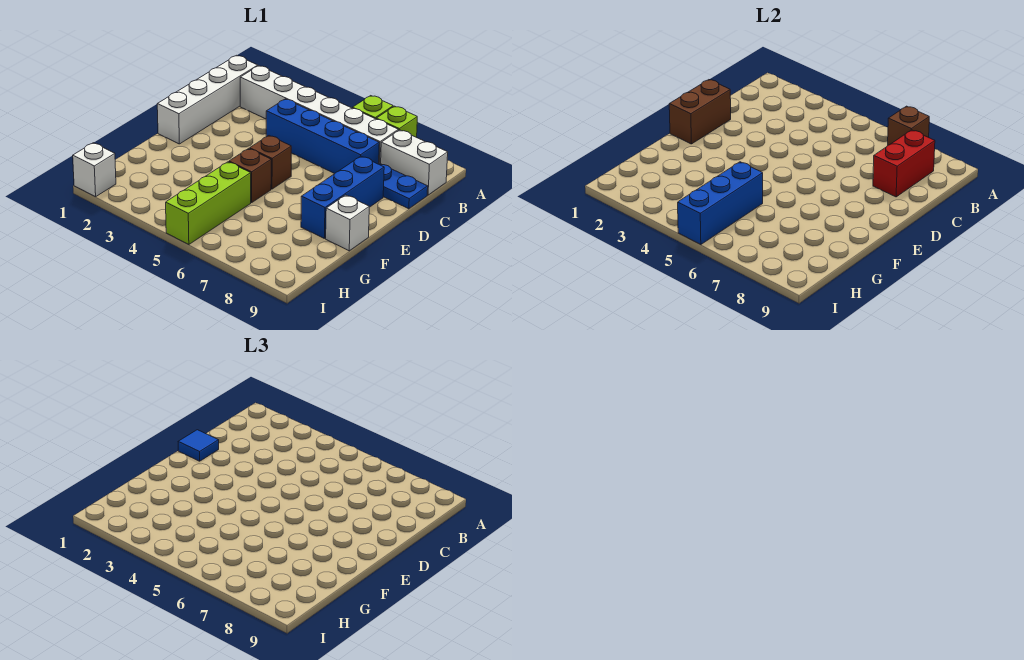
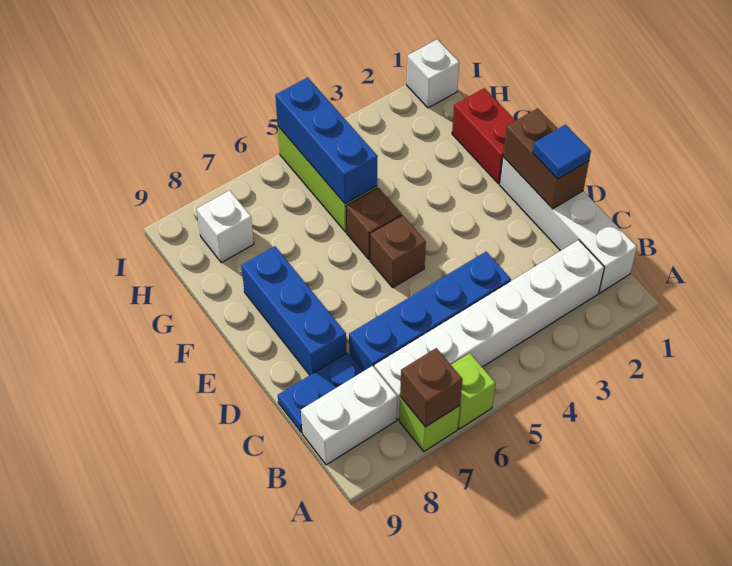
red brick B8:C8 level 2 -> red brick F1:G1 level 1
white brick F9 level 1 -> white brick H8 level 1

